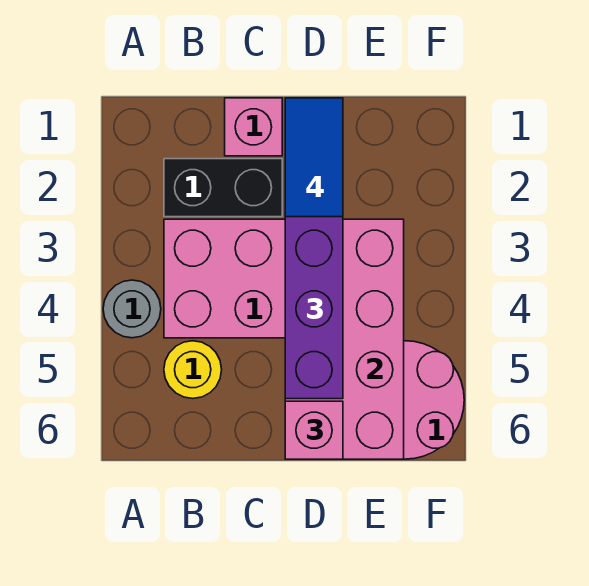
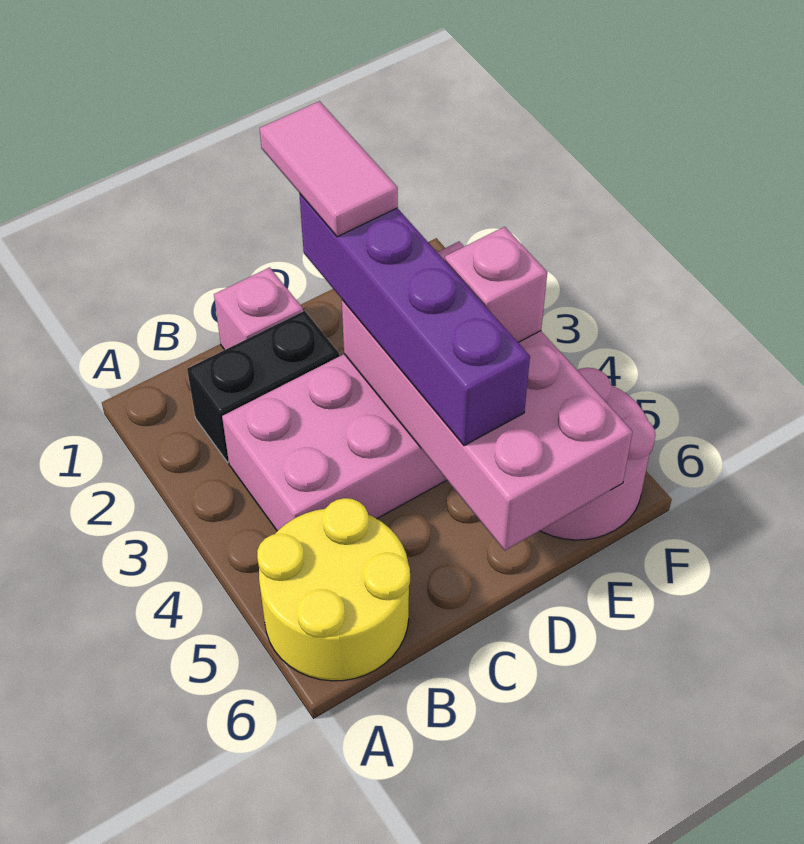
grey round brick A4 level 1 -> none
yellow round brick B5 level 1 -> yellow round brick A5:B6 level 1
blue tile D1:D2 level 4 -> pink tile D1:D2 level 4
pink brick D6 level 3 -> pink brick E4 level 3

